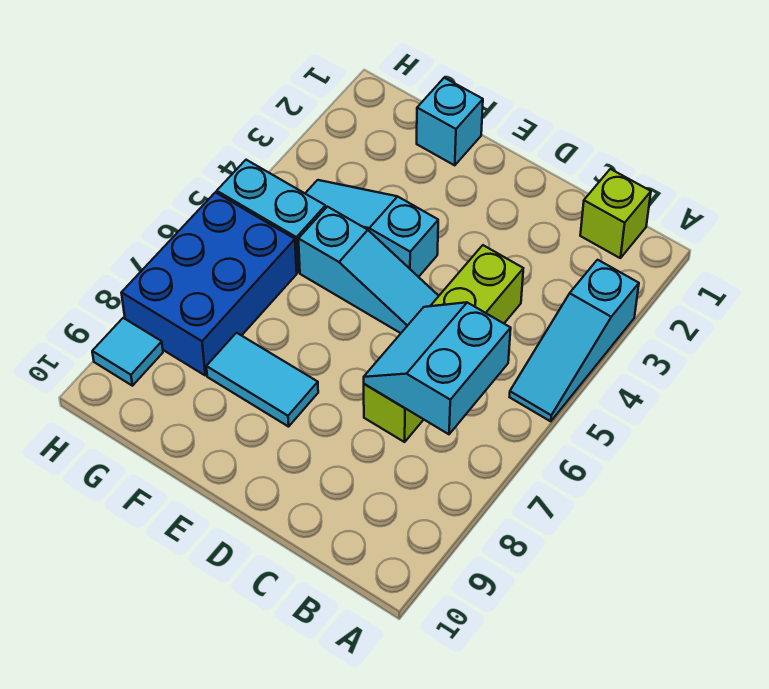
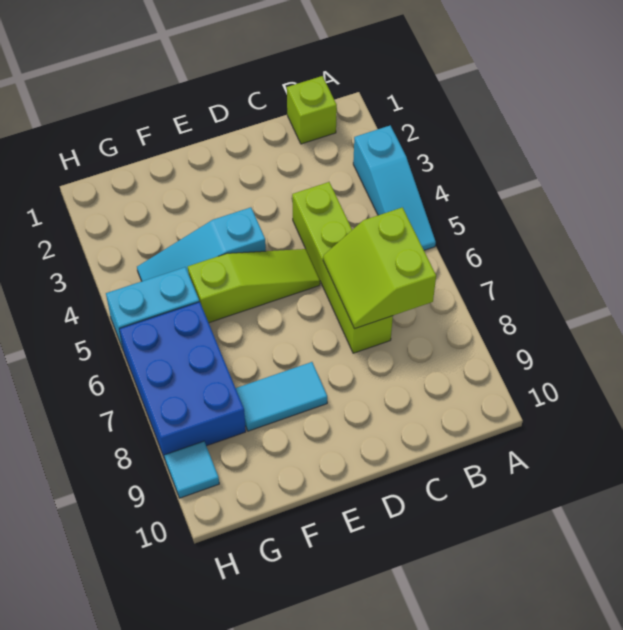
cyan slope B6:C7 level 2 top B -> lime slope B6:C7 level 2 top B
cyan slope D5:F5 level 1 top F -> lime slope D5:F5 level 1 top F
cyan brick F1 level 1 -> none

